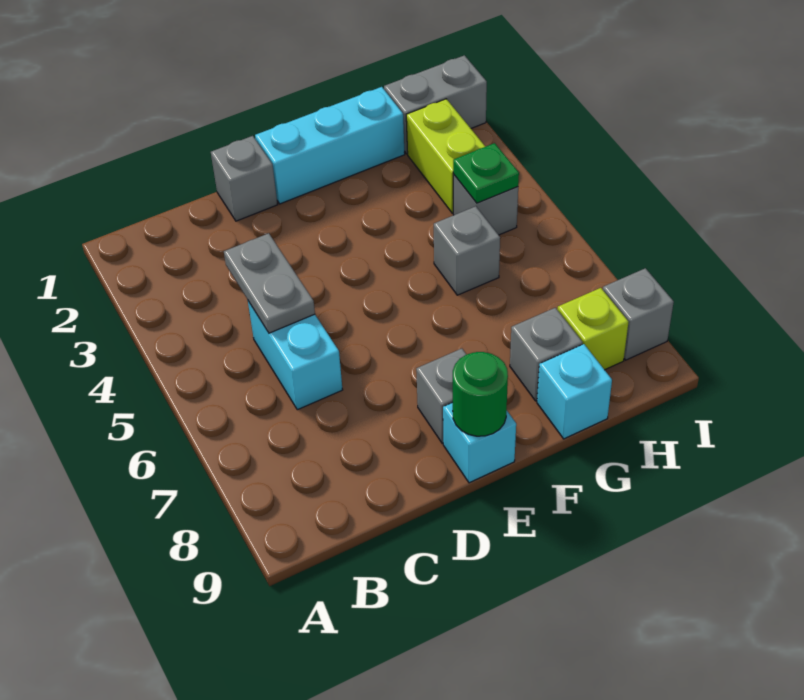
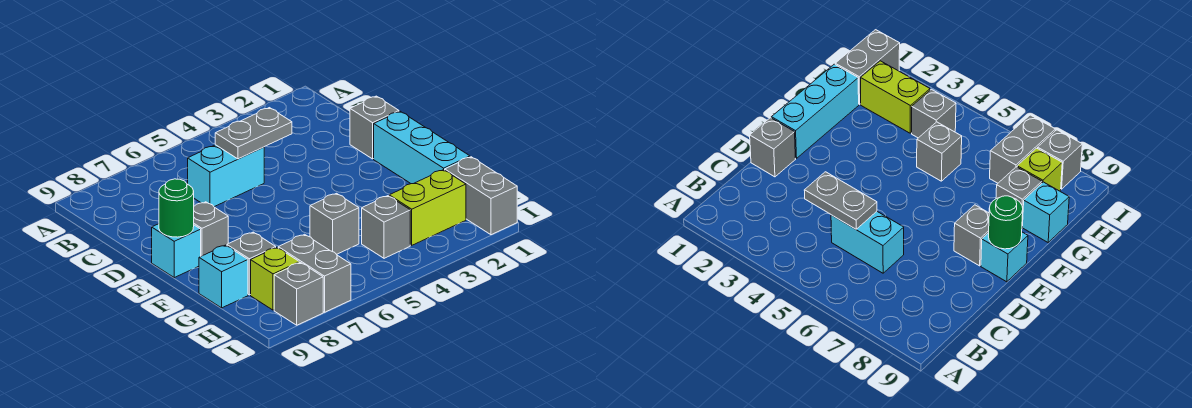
green plate H4 level 2 -> none
none -> grey brick H7:I7 level 1

